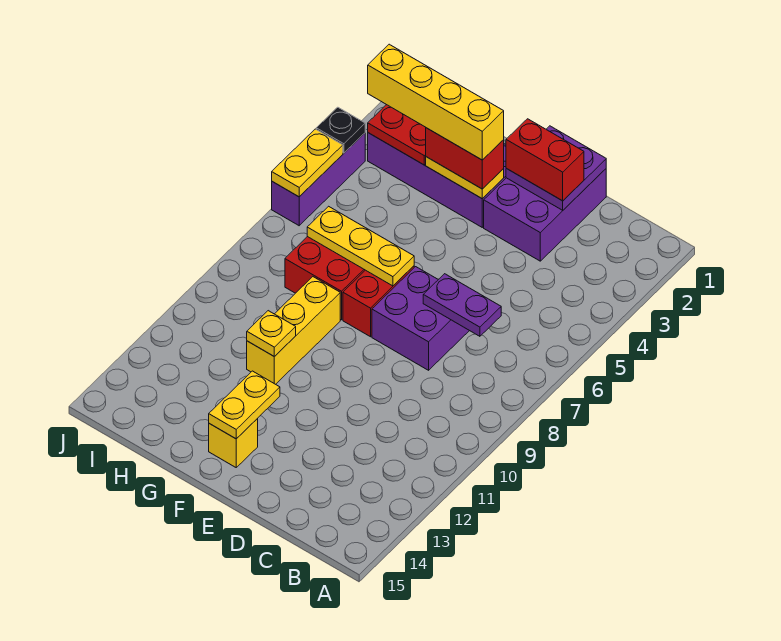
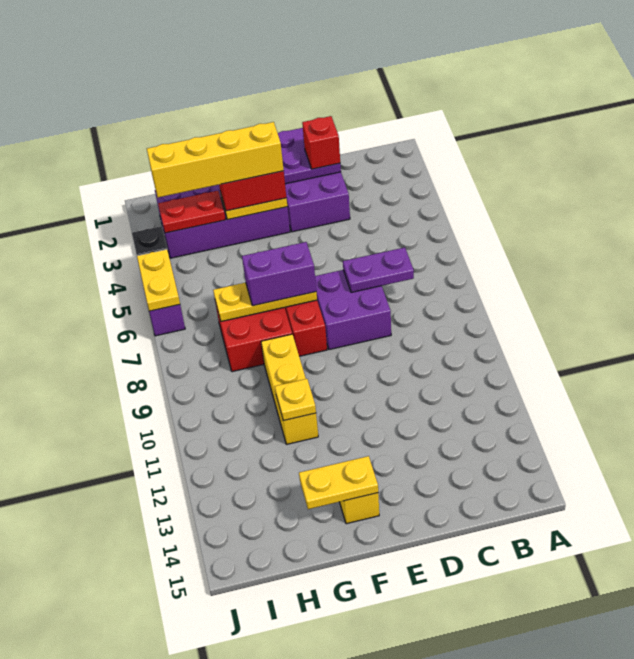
red brick D2:E2 level 3 -> red brick D2 level 3
none -> purple brick F7:G7 level 3
yellow plate F13:F14 level 2 -> yellow plate F14:G14 level 2

